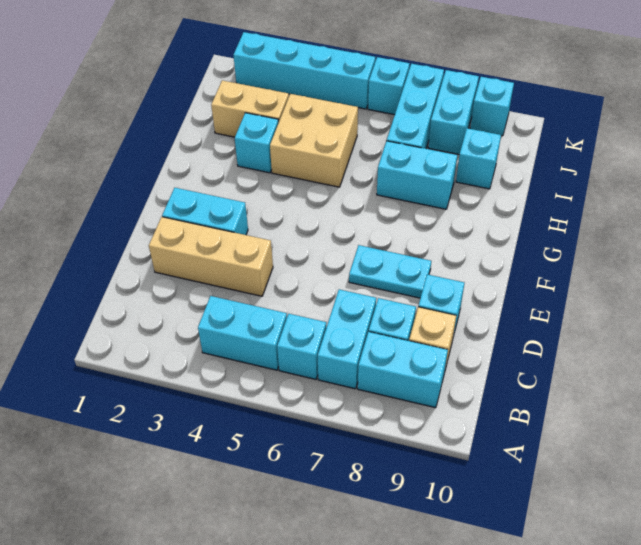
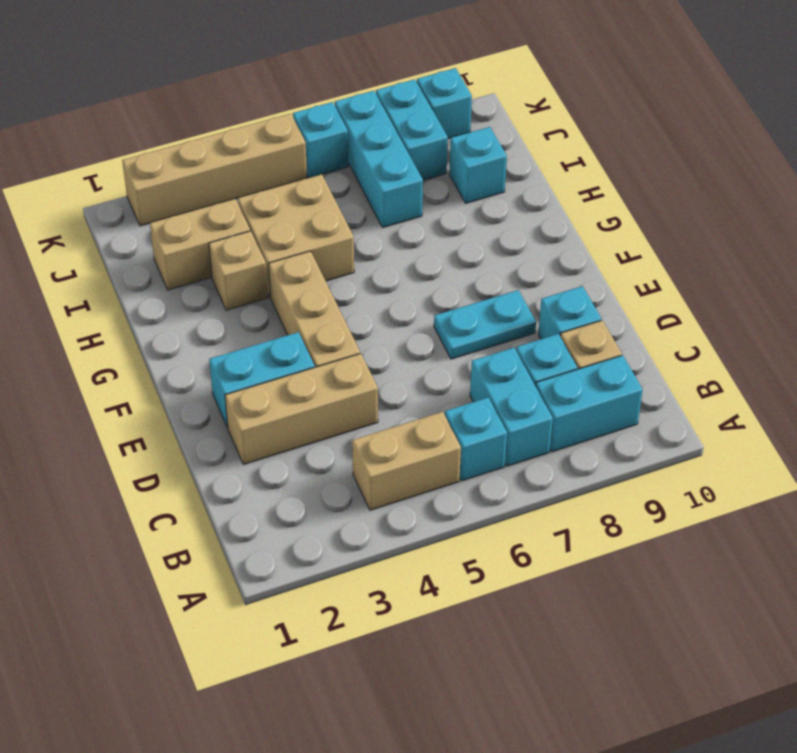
cyan brick B4:B5 level 1 -> tan brick B4:B5 level 1
none -> tan brick E4:G4 level 1
cyan brick H3 level 1 -> tan brick H3 level 1
cyan brick H7:H8 level 1 -> none
cyan brick K2:K5 level 1 -> tan brick K2:K5 level 1

